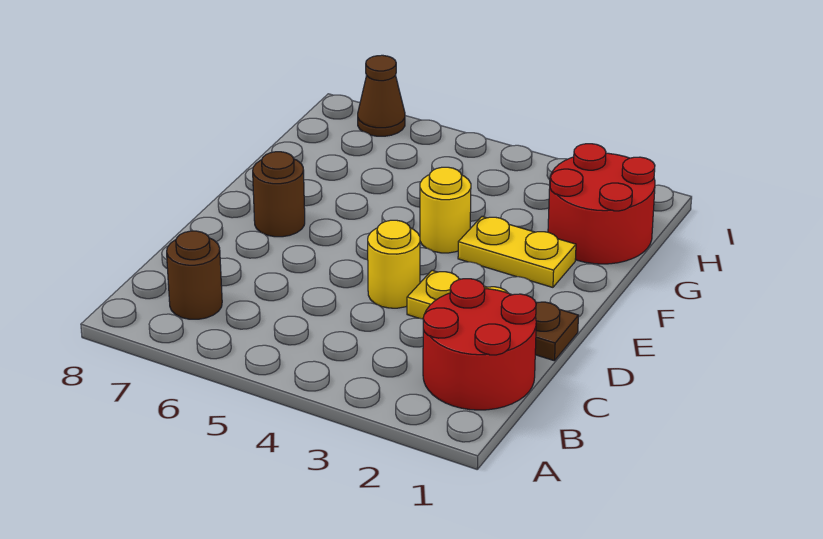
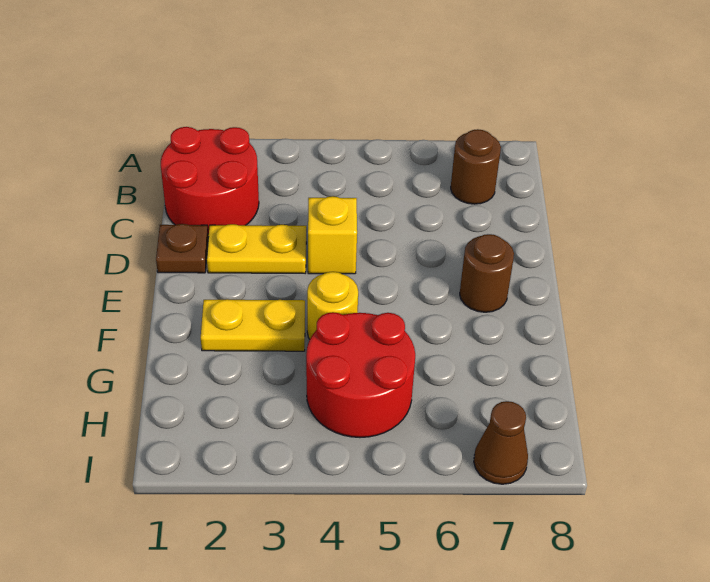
yellow round brick D4 level 1 -> yellow brick D4 level 1
red round brick G1:H2 level 1 -> red round brick G4:H5 level 1

